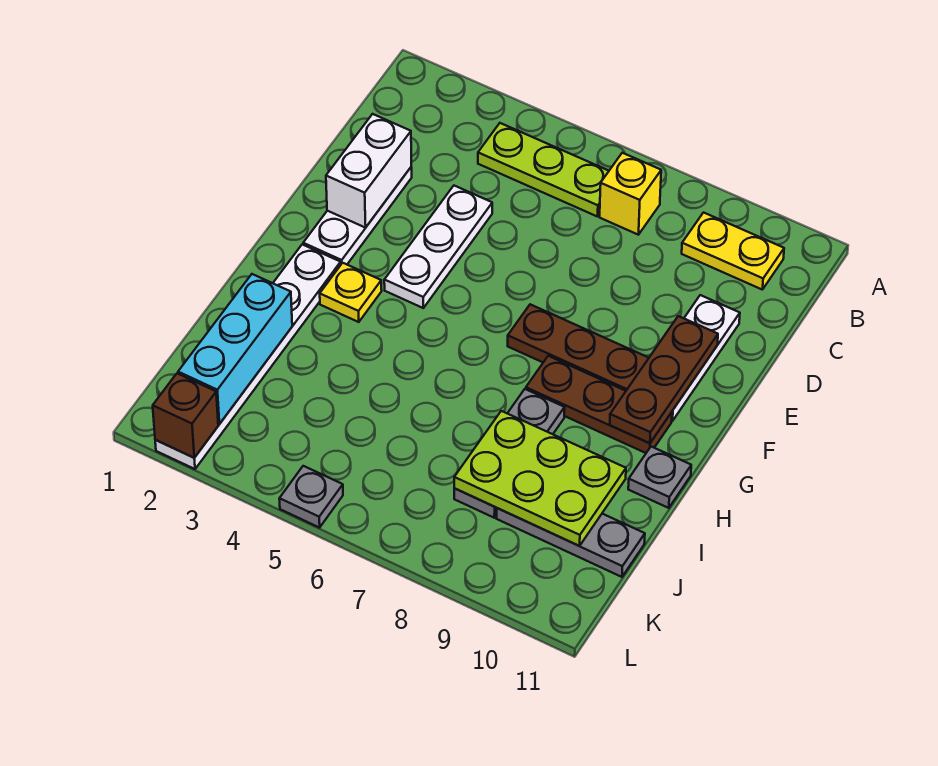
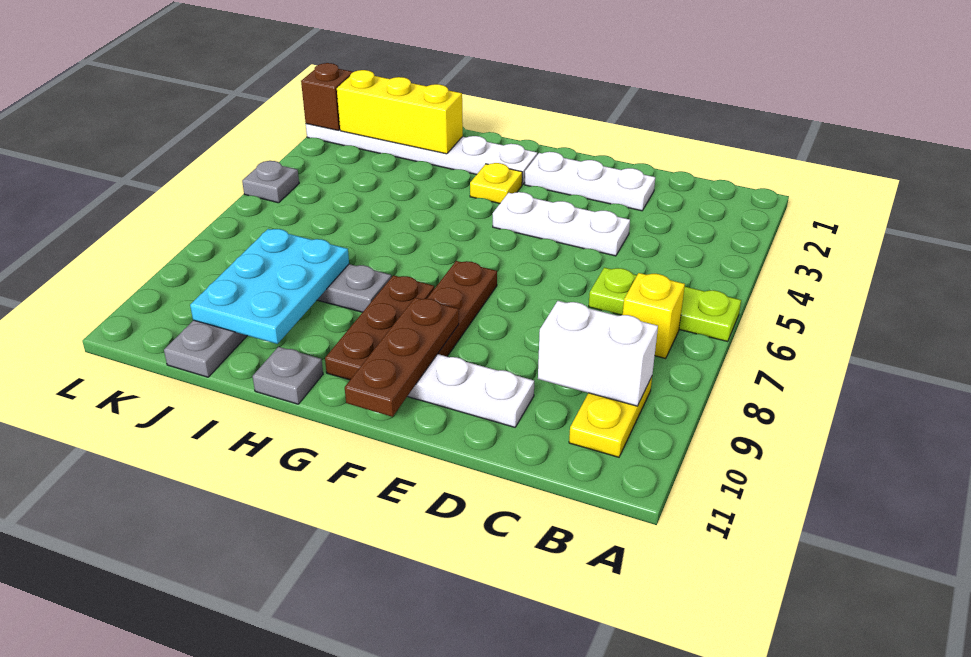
lime plate B4:B6 level 1 -> lime plate A6:C6 level 1
white brick D2:E2 level 2 -> white brick B9:C9 level 2
brown plate E10:G10 level 2 -> brown plate F9:F11 level 2
cyan brick I2:K2 level 2 -> yellow brick I2:K2 level 2
lime plate I8:J10 level 2 -> cyan plate I8:J10 level 2

